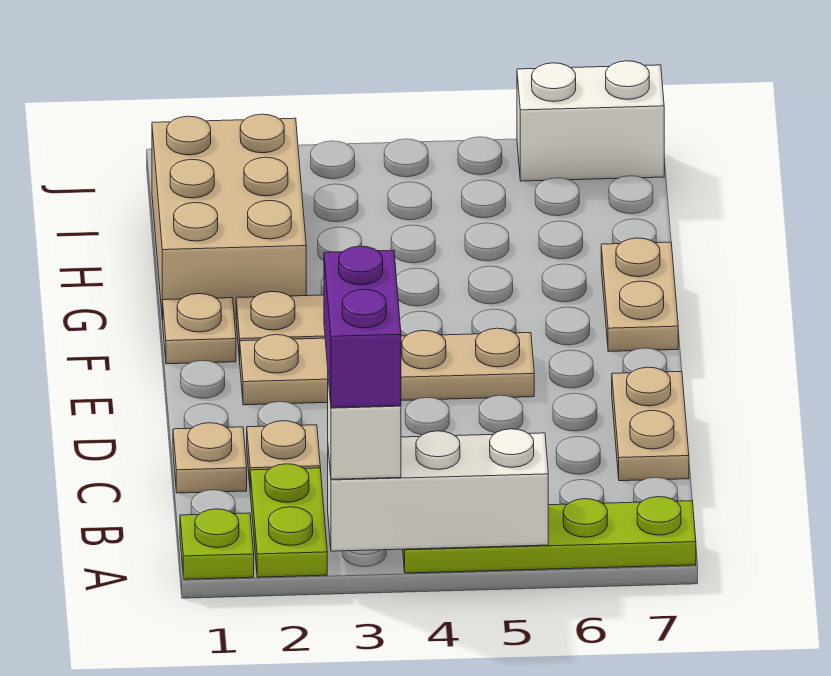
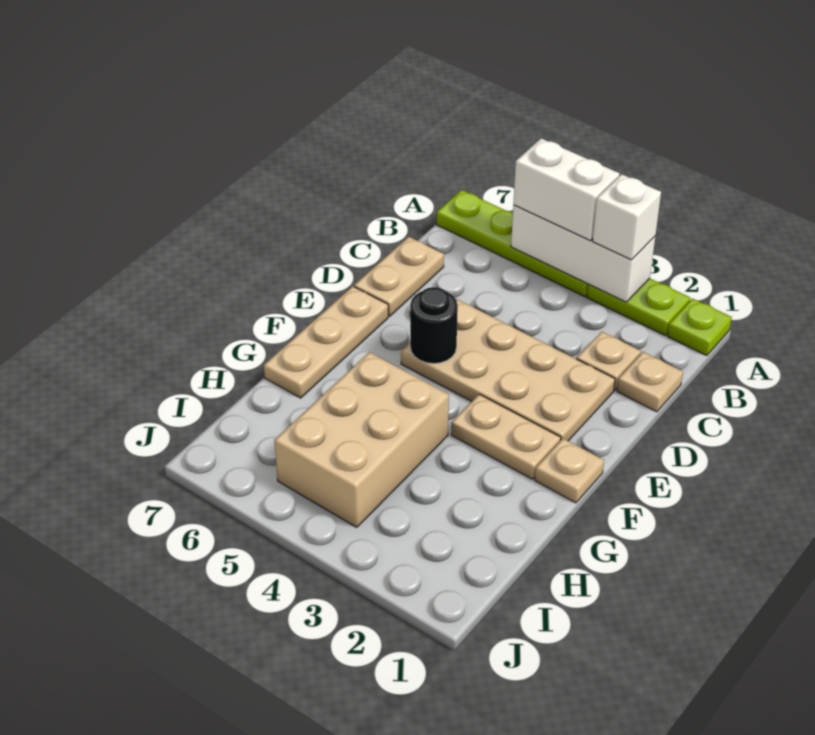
lime plate A2:B2 level 1 -> lime plate A2:A3 level 1
purple brick A3:B3 level 4 -> none
tan plate E2:E5 level 1 -> tan plate D2:E5 level 1
none -> black round brick E5 level 2
tan plate F7:G7 level 1 -> tan plate E7:G7 level 1
tan brick G1:I2 level 1 -> tan brick G4:I5 level 1
white brick J6:J7 level 1 -> white brick A4:A5 level 3

